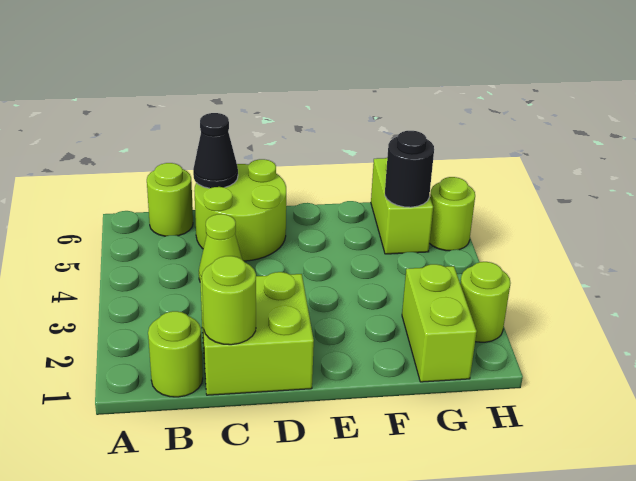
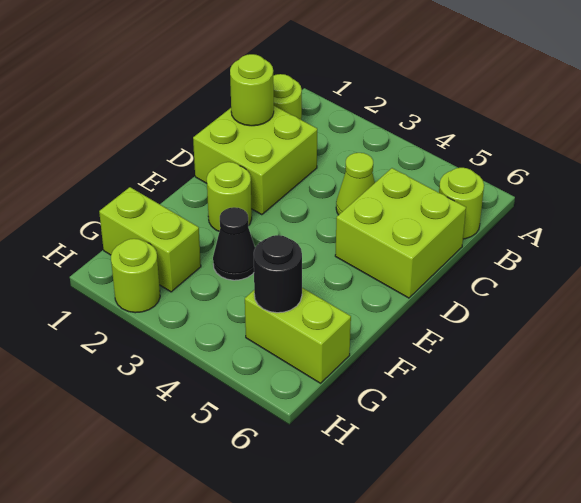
lime round brick C5:D6 level 1 -> lime brick C5:D6 level 1
black cone C6 level 2 -> black cone F3 level 1
lime round brick H5 level 1 -> lime round brick E2 level 1

